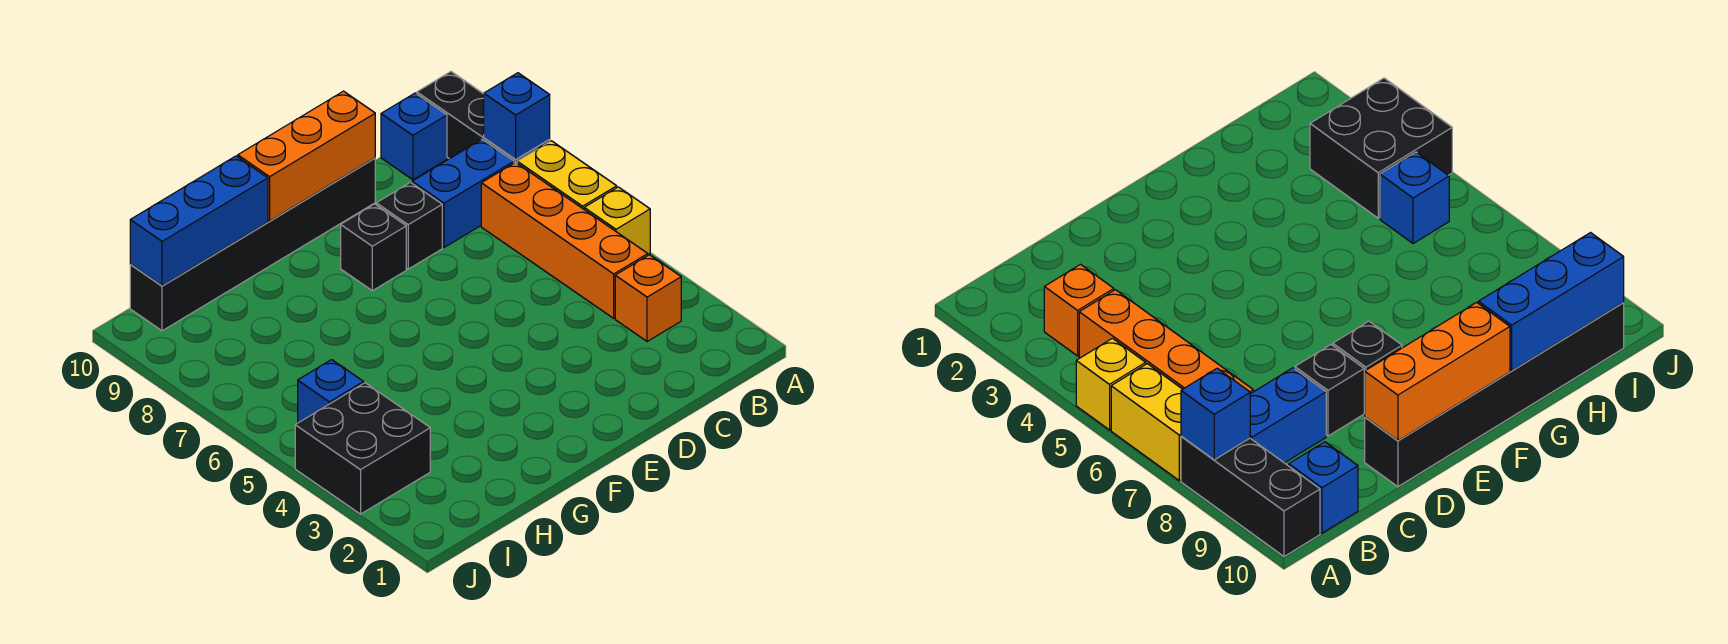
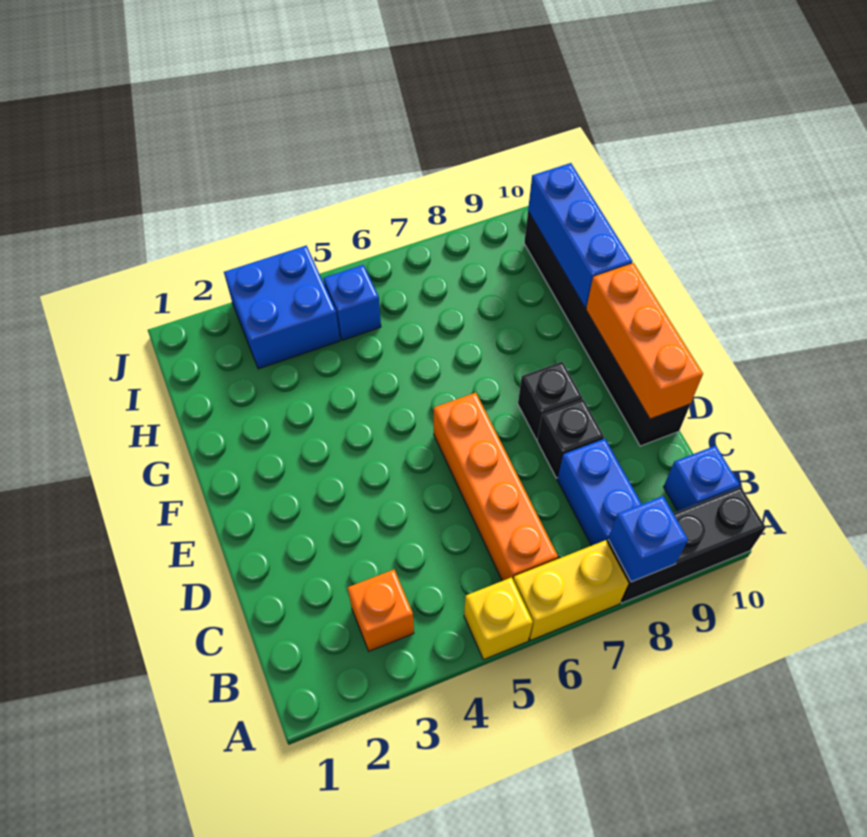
orange brick B4:B7 level 1 -> orange brick B6:E6 level 1
black brick I3:J4 level 1 -> blue brick I3:J4 level 1

